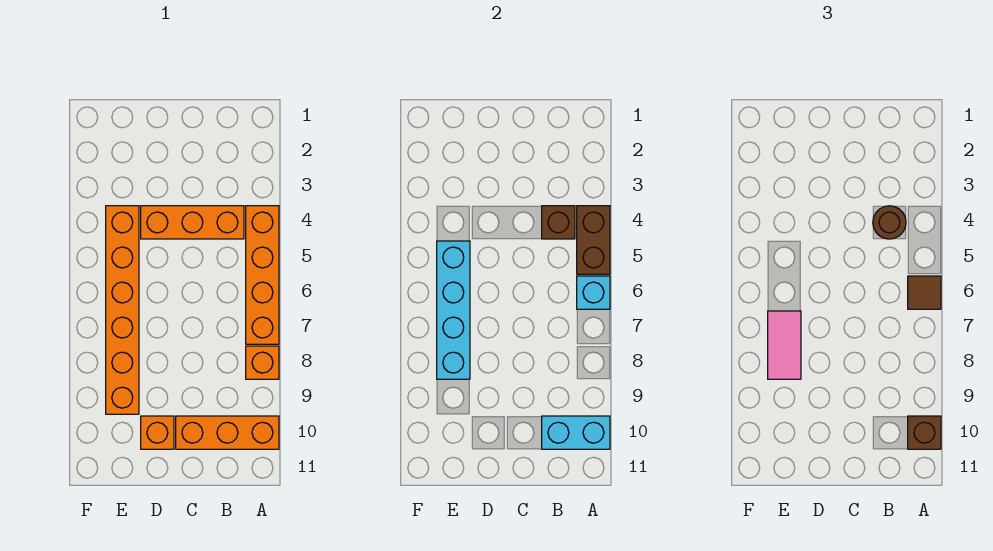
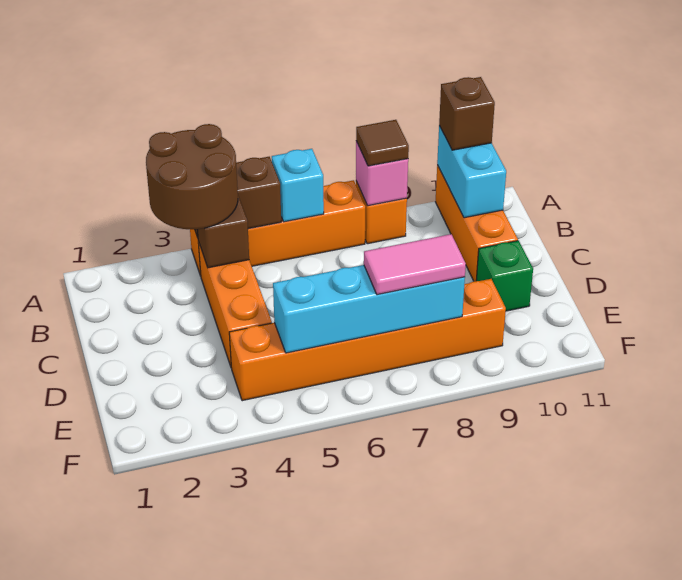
brown tile A6 level 3 -> brown tile A8 level 3
none -> pink brick A8 level 2
brown round brick B4 level 3 -> brown round brick A3:B4 level 3
orange brick D10 level 1 -> green brick D10 level 1

